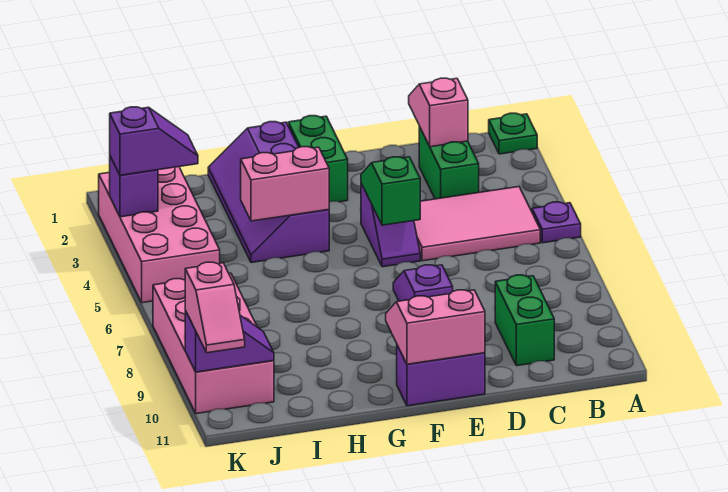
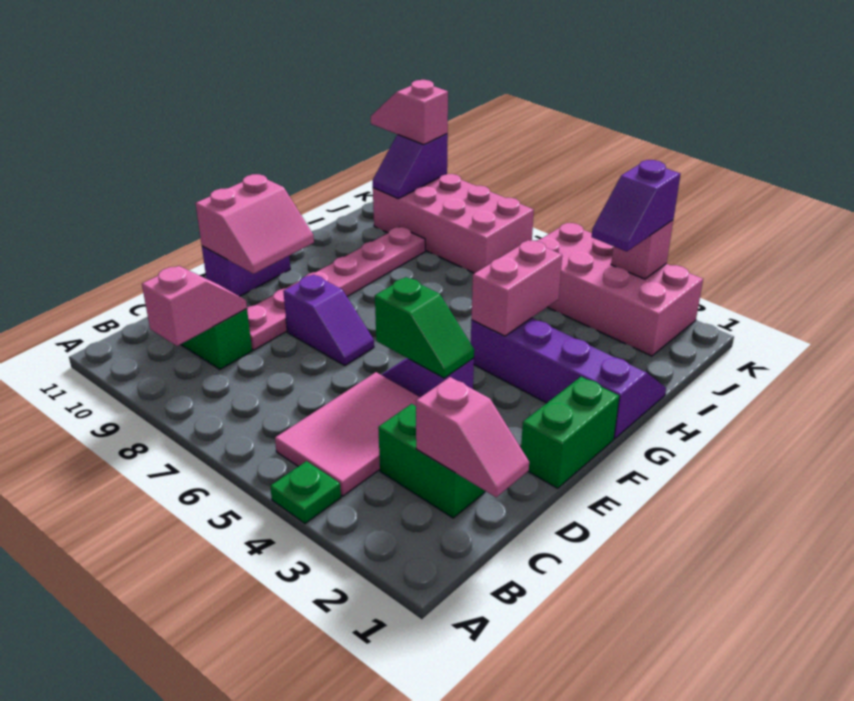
green plate A1 level 1 -> green plate A4 level 1
purple plate A5 level 1 -> none
none -> pink slope B9:C9 level 2 top B
none -> pink plate D9:I9 level 1
green brick F1:F2 level 1 -> green brick E1:F1 level 1
purple brick K3 level 2 -> pink brick K3 level 2

